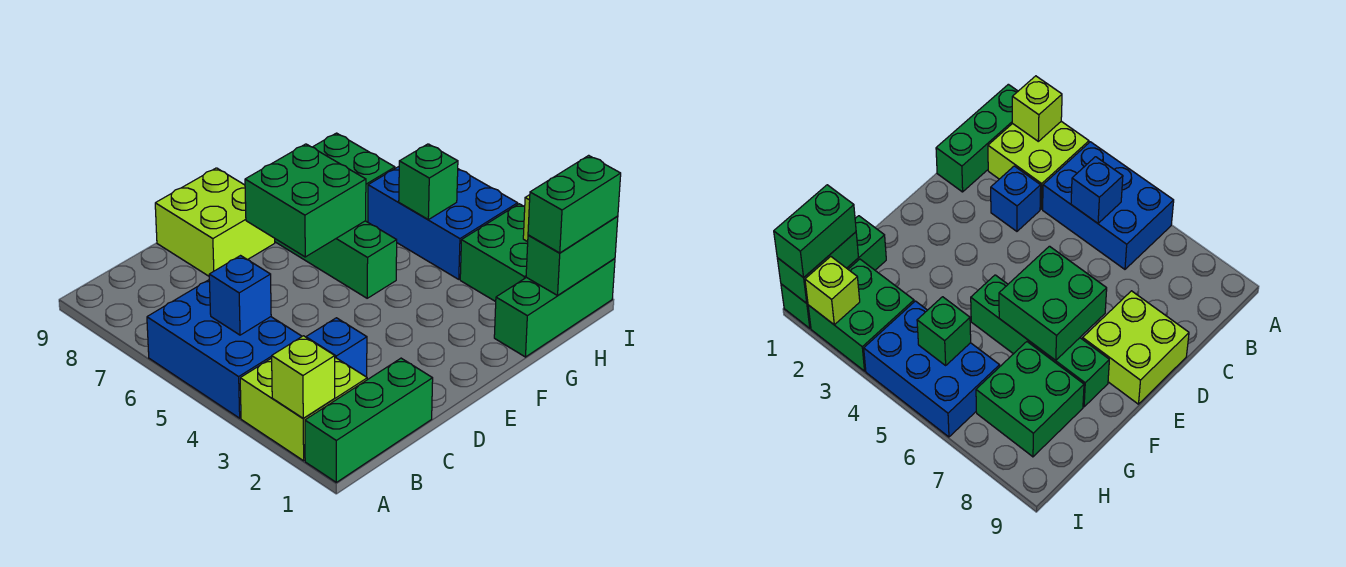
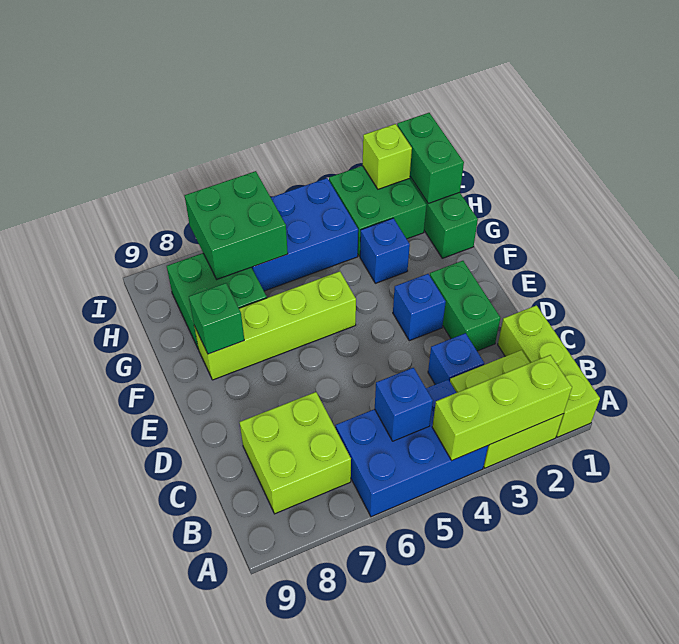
green brick A1:C1 level 1 -> lime brick A1:C1 level 1
lime brick A2 level 2 -> lime brick A2:A4 level 2
lime brick D8:E9 level 1 -> lime brick B7:C8 level 1
none -> blue brick E3 level 1
green brick E6:F7 level 2 -> green brick H6:I7 level 2
green brick F5:F8 level 1 -> lime brick F5:F8 level 1
none -> blue brick G3 level 1
green brick H1:I1 level 3 -> green brick D2:E2 level 1
green brick H5 level 2 -> green brick F8 level 2

